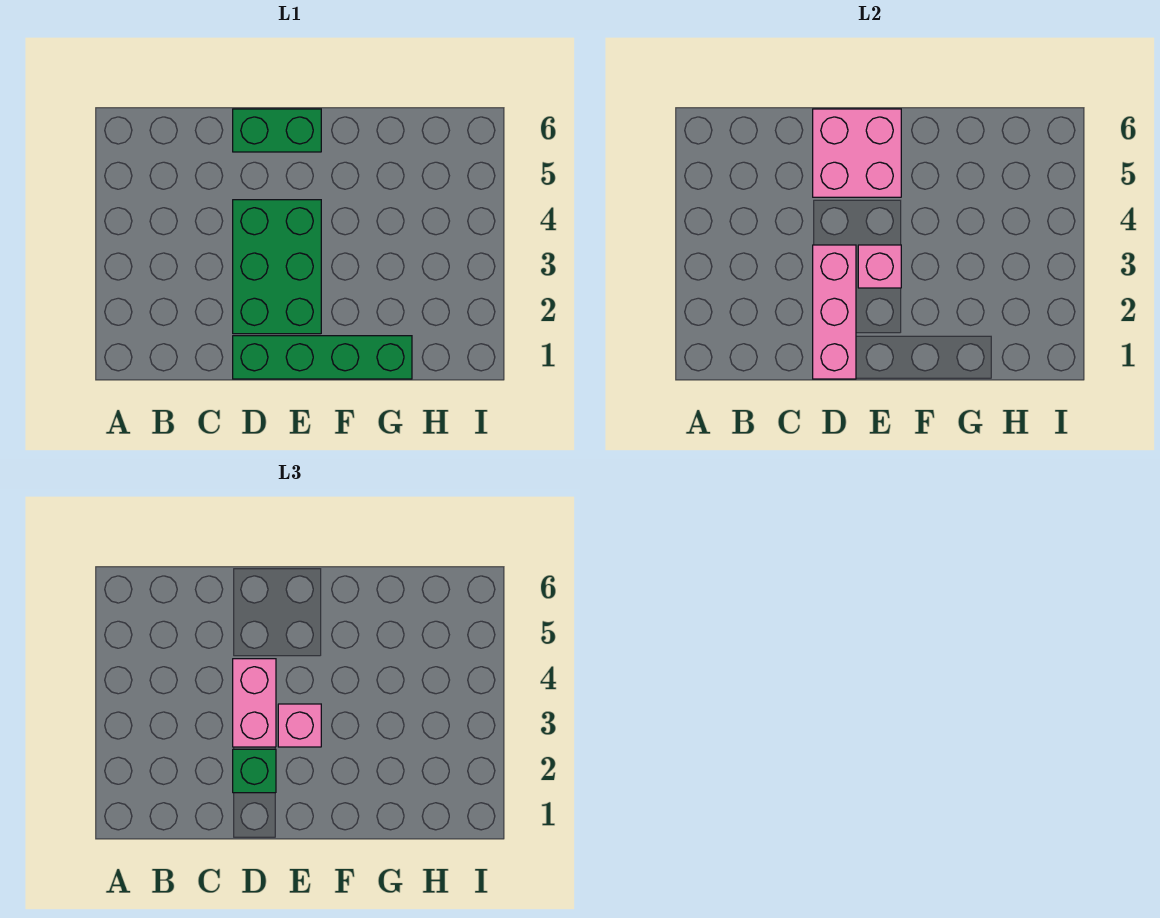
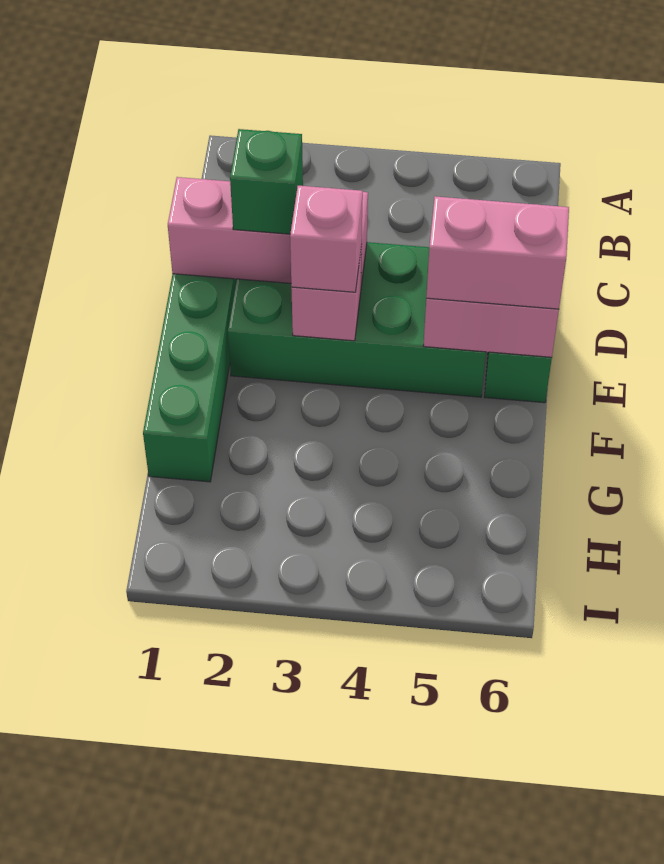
green brick D2:E4 level 1 -> green brick D2:E5 level 1
pink brick D3:D4 level 3 -> pink brick E5:E6 level 3

